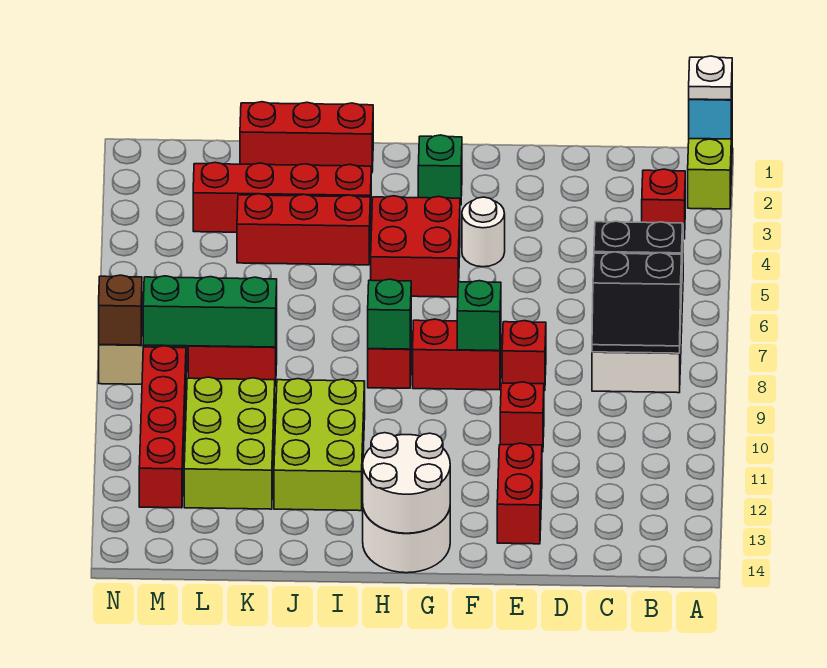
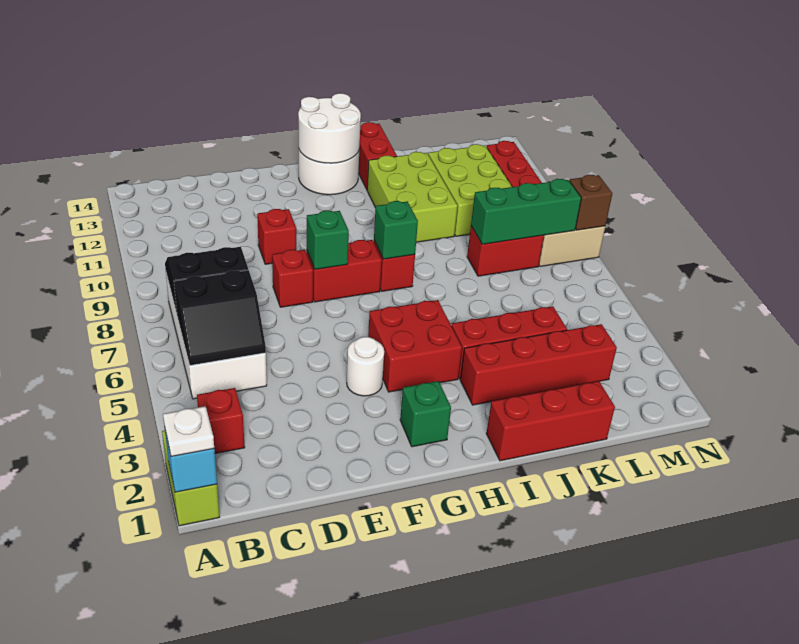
red brick E12:E13 level 1 -> red brick I13:I14 level 1

